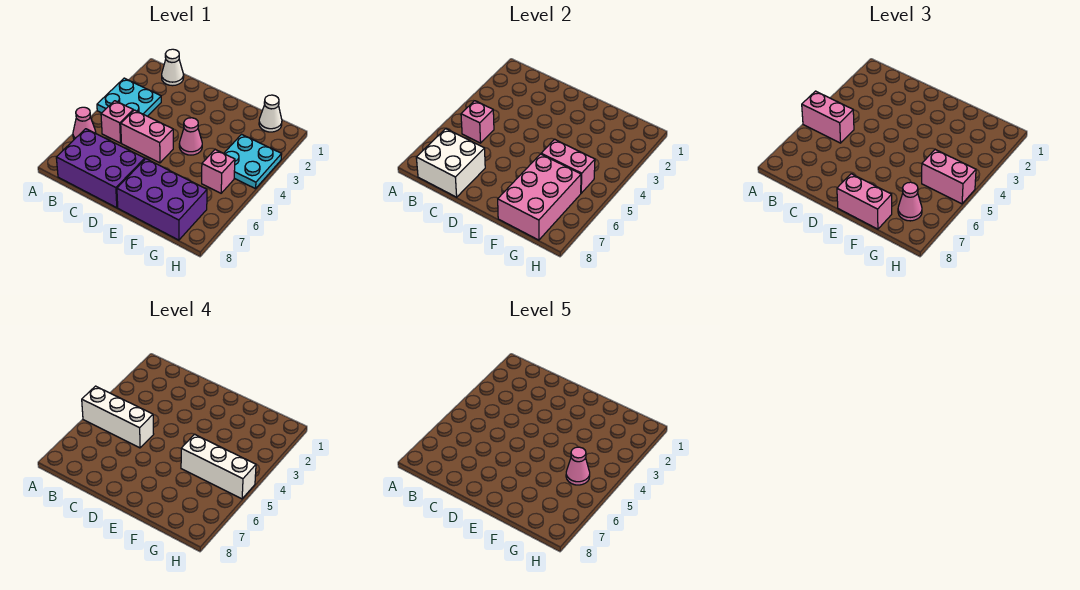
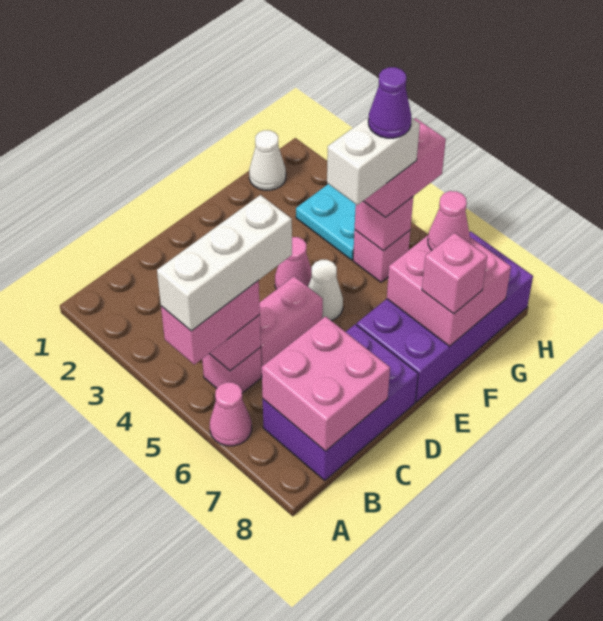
cyan plate A3:B4 level 1 -> none
white cone B1 level 1 -> white cone E5 level 1
white brick B7:C8 level 2 -> pink brick B7:C8 level 2
purple brick E7:G8 level 1 -> purple brick E7:H8 level 1
pink brick E8:F8 level 3 -> pink brick F8 level 3
pink brick F5:G5 level 2 -> pink brick G5 level 2
white brick F5:H5 level 4 -> white brick F5:G5 level 4
pink brick F6:G8 level 2 -> pink brick F7:G8 level 2
pink cone G5 level 5 -> purple cone G5 level 5

